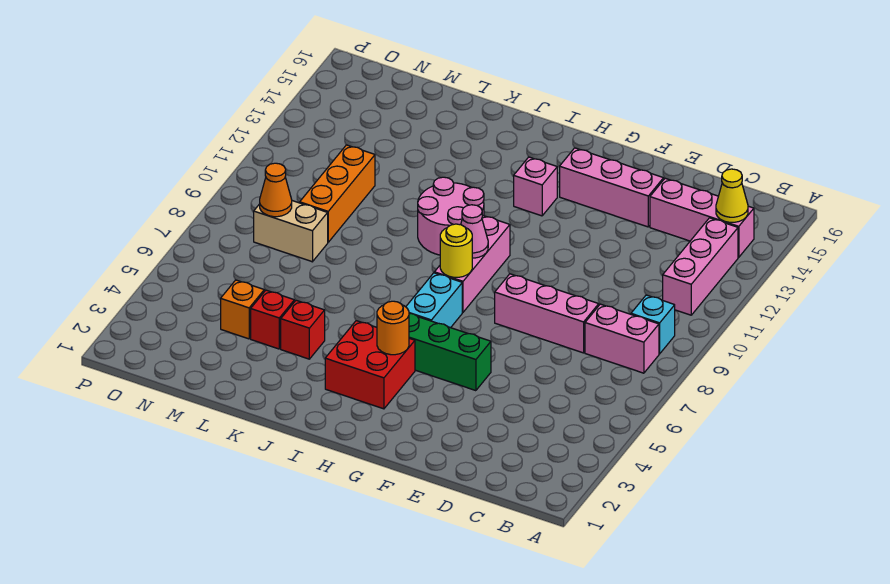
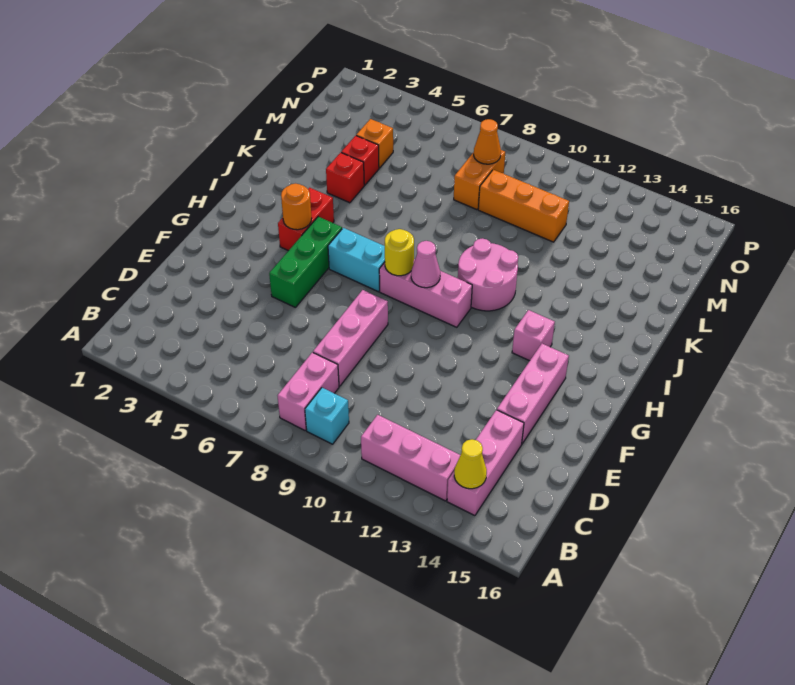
red brick H3:I4 level 1 -> red brick H4:I4 level 1
tan brick M8:N8 level 1 -> orange brick M8:N8 level 1

